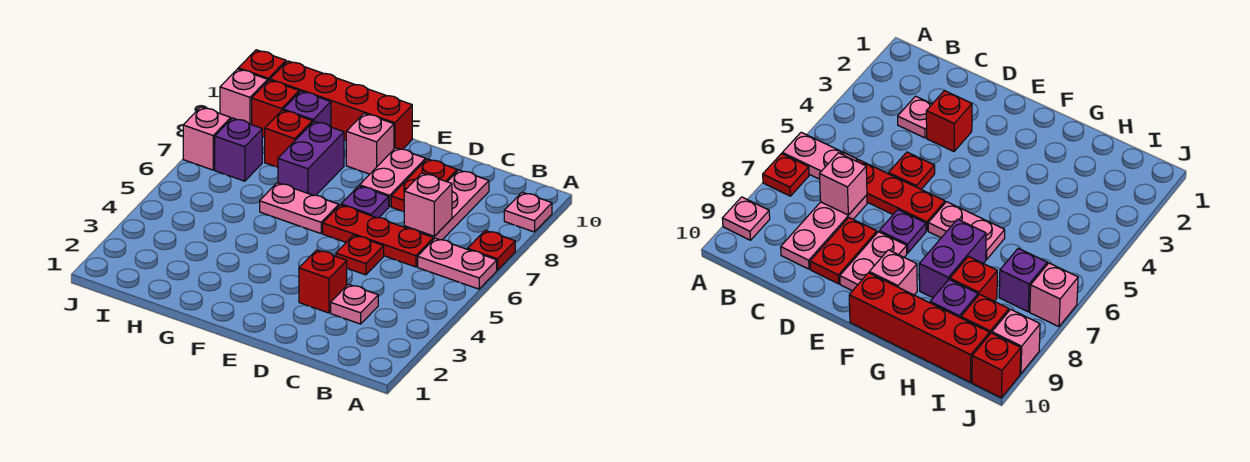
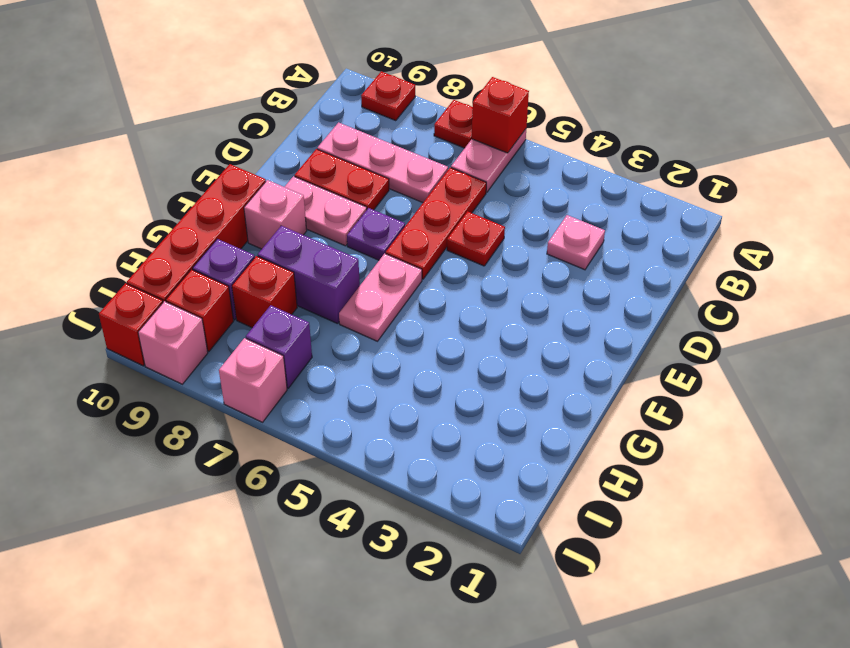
pink plate A9 level 1 -> red plate A9 level 1
pink brick C7 level 2 -> none
red brick D3 level 1 -> red brick A6 level 2

